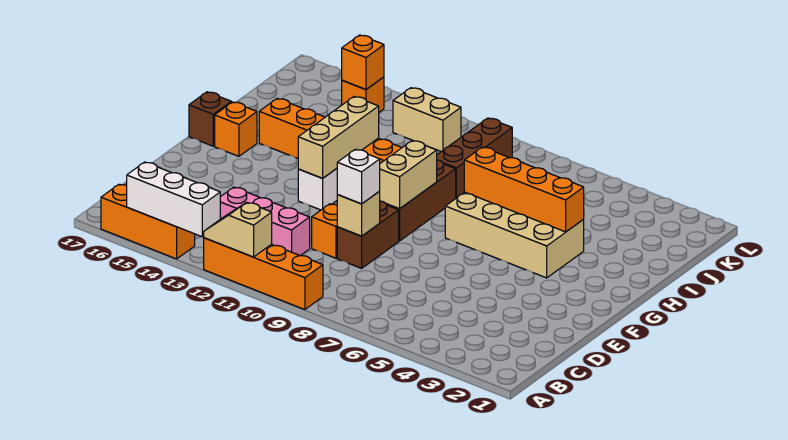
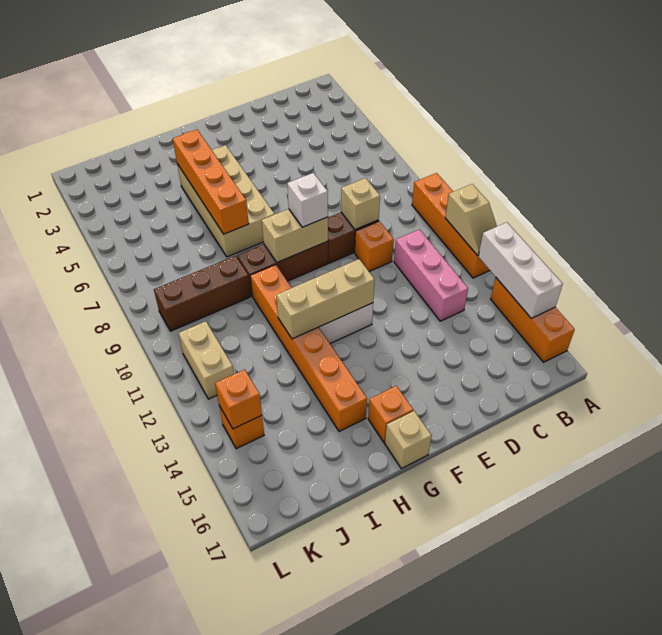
white brick D9 level 3 -> white brick F9 level 3
brown brick G17 level 1 -> tan brick G17 level 1

